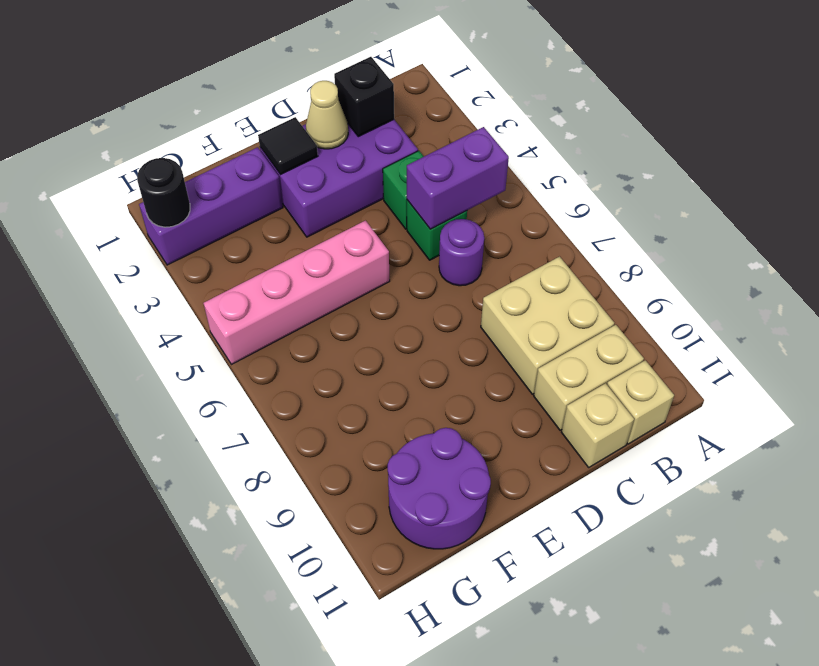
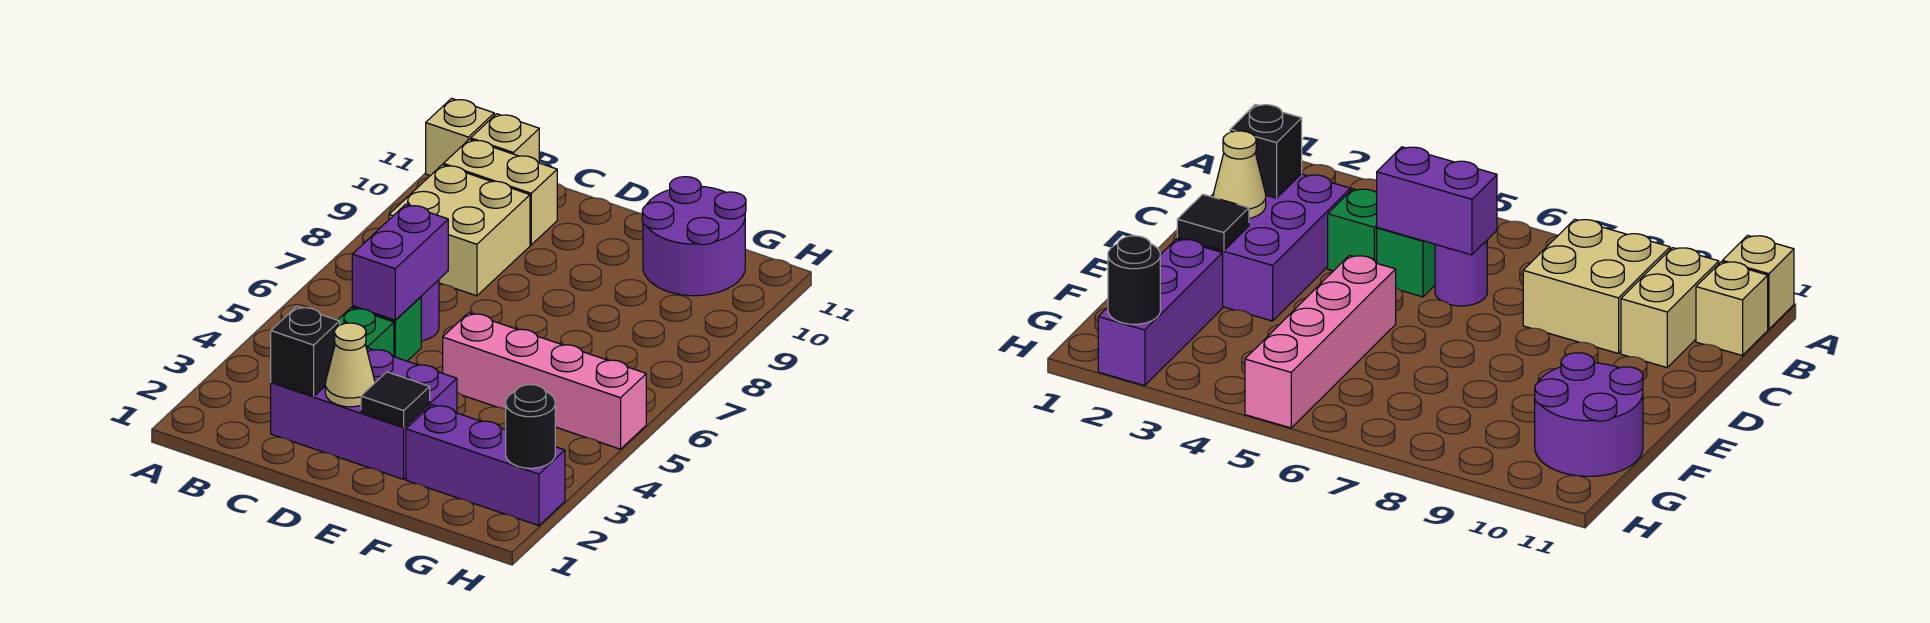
purple brick B5:C5 level 2 -> purple brick C5:C6 level 2
tan brick C11 level 1 -> tan brick A11 level 1

